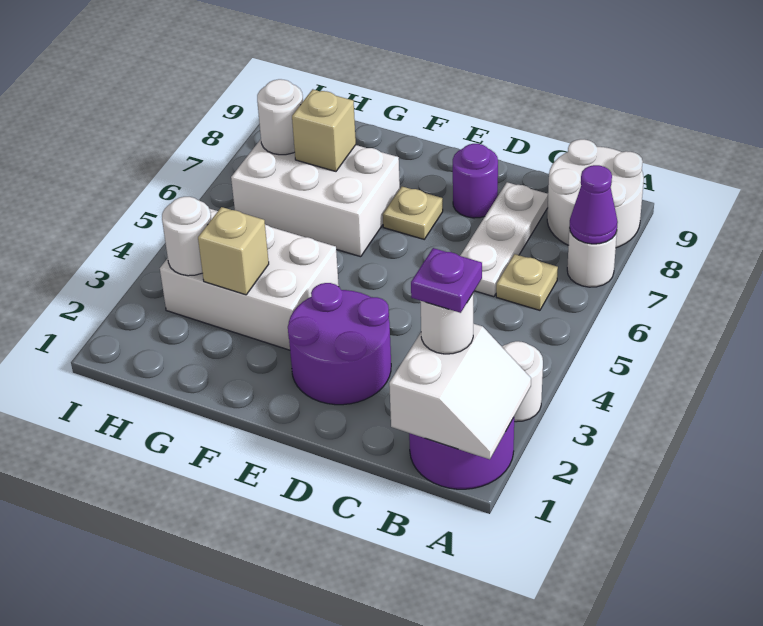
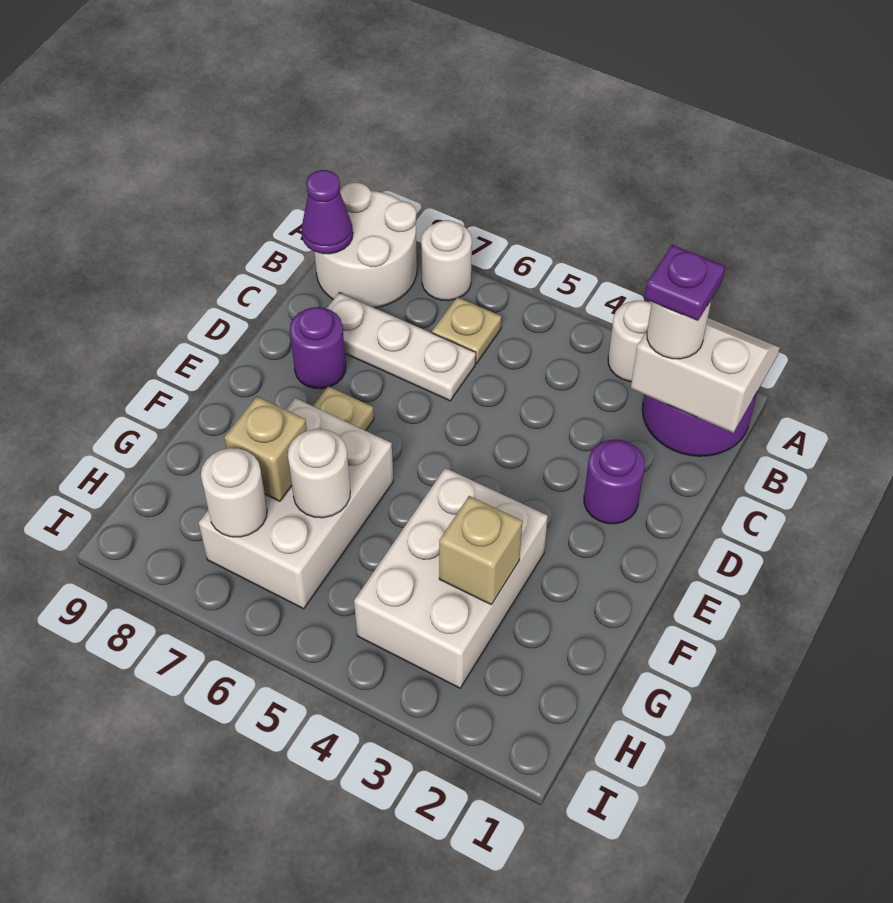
purple cone A7 level 2 -> purple cone B9 level 2
purple round brick D2:E3 level 1 -> purple round brick D2 level 1
white round brick H3 level 2 -> white round brick G6 level 2

